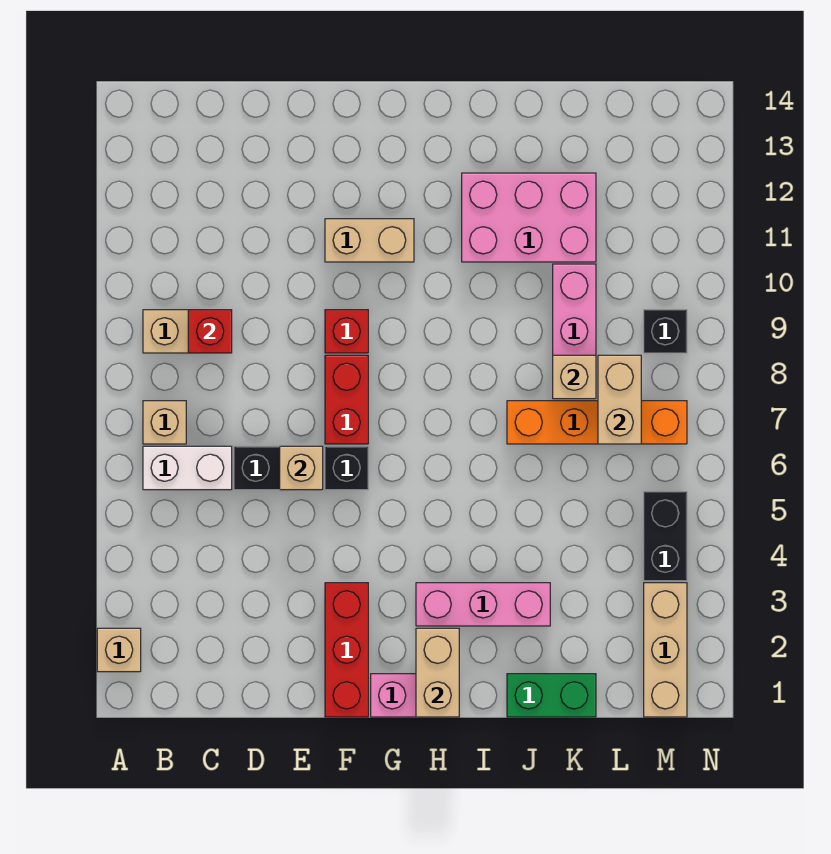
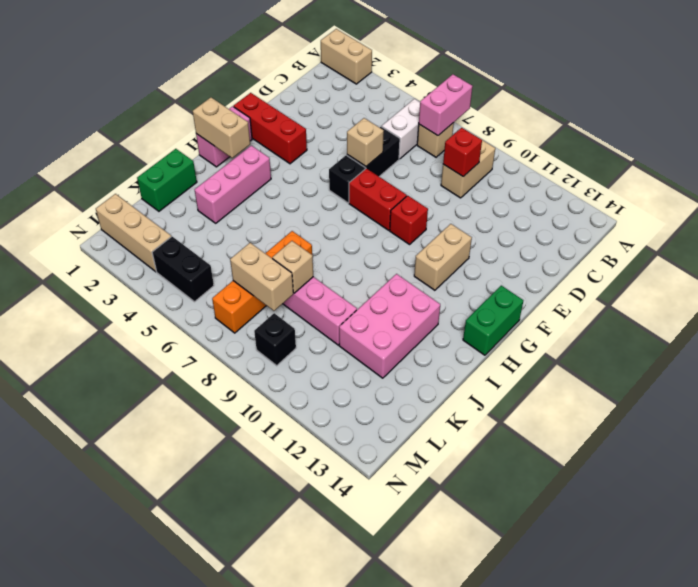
tan brick A2 level 1 -> tan brick A1:A2 level 1
none -> pink brick A7:B7 level 2
none -> green brick G14:H14 level 1

